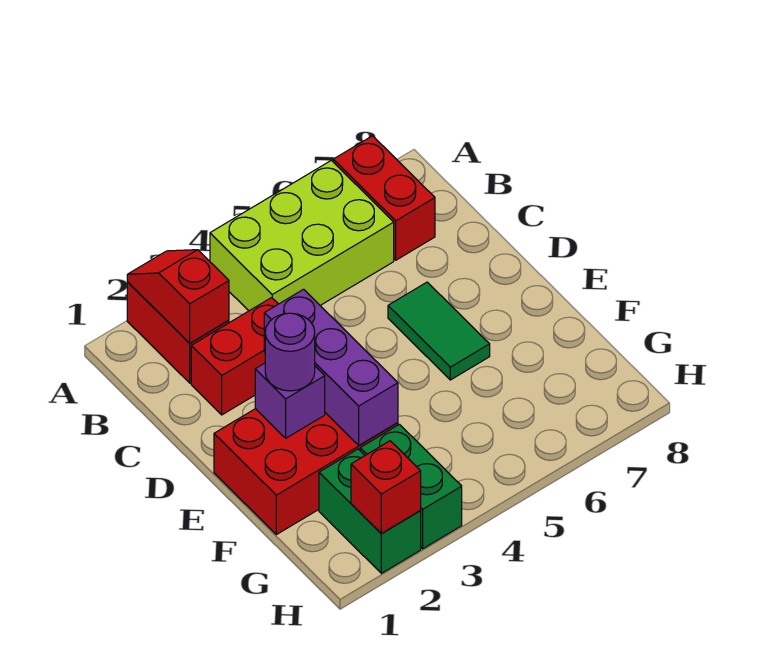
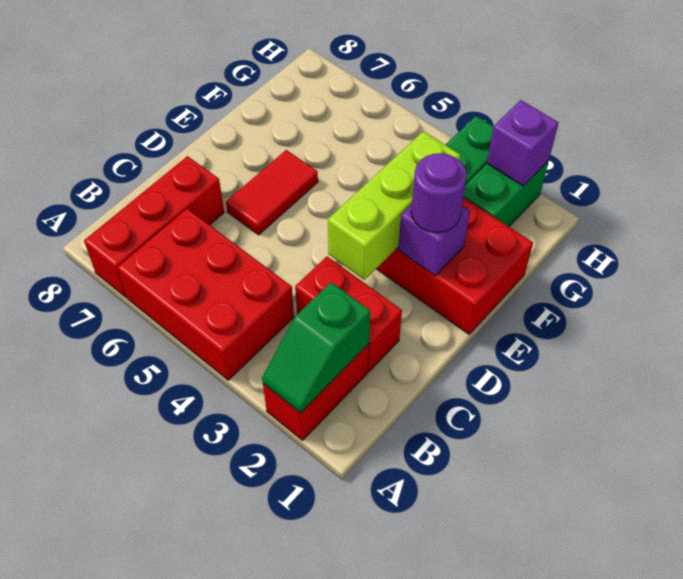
red slope A2:B2 level 2 top B -> green slope A2:B2 level 2 top B
lime brick A4:B6 level 1 -> red brick A4:B6 level 1
red brick A7:B7 level 1 -> red brick A7:C7 level 1
purple brick D3:F3 level 2 -> lime brick D3:F3 level 2
green tile D6:E6 level 1 -> red tile D6:E6 level 1
red brick H2 level 2 -> purple brick H2 level 2

